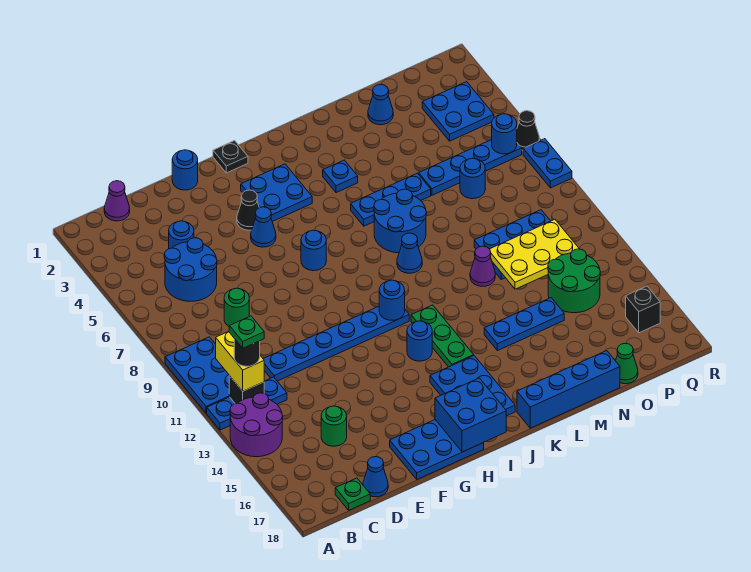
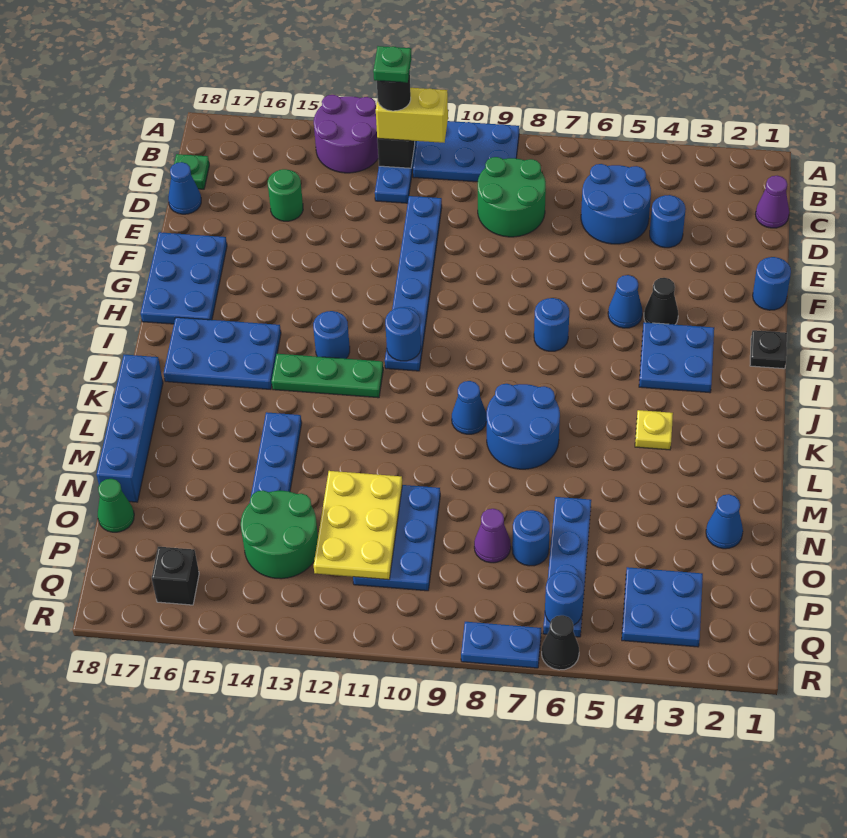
green round brick D8 level 1 -> green round brick C8:D9 level 1
blue brick H17:I18 level 2 -> none
blue plate K4 level 1 -> yellow plate K4 level 1
blue plate K6:M6 level 1 -> none
purple cone M11 level 1 -> purple cone O8 level 1

